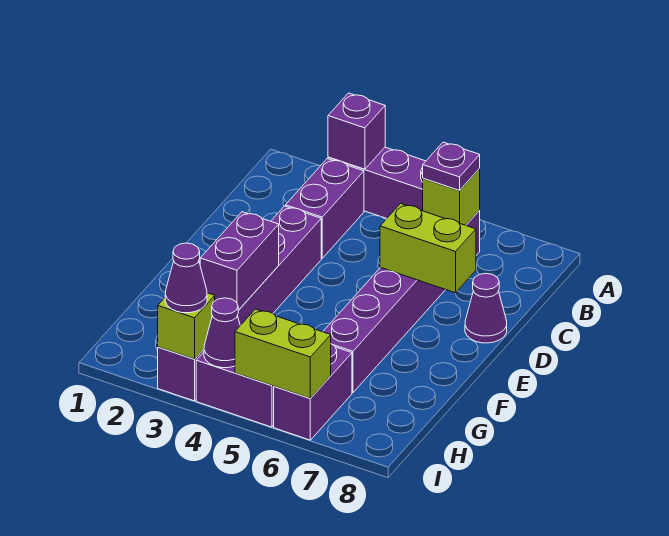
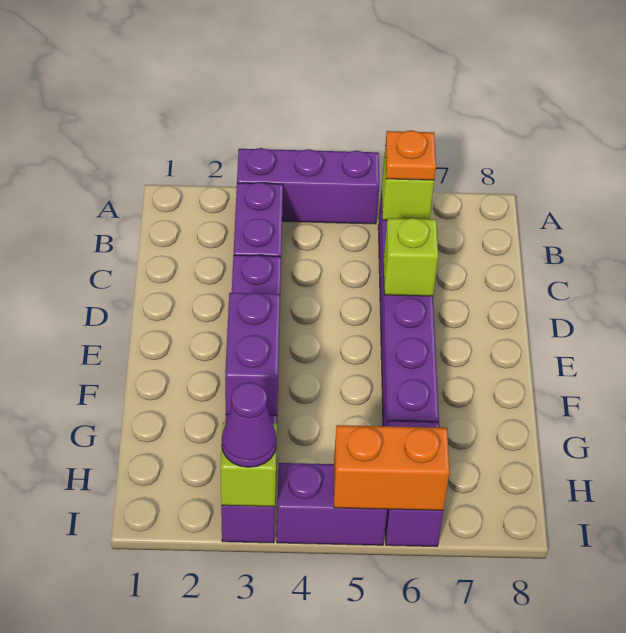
purple brick A3 level 2 -> none
purple plate B6 level 3 -> orange plate B6 level 3
lime brick D6:D7 level 2 -> lime brick D6 level 2
purple cone D8 level 1 -> none
purple cone I4 level 2 -> none
lime brick I5:I6 level 2 -> orange brick I5:I6 level 2

